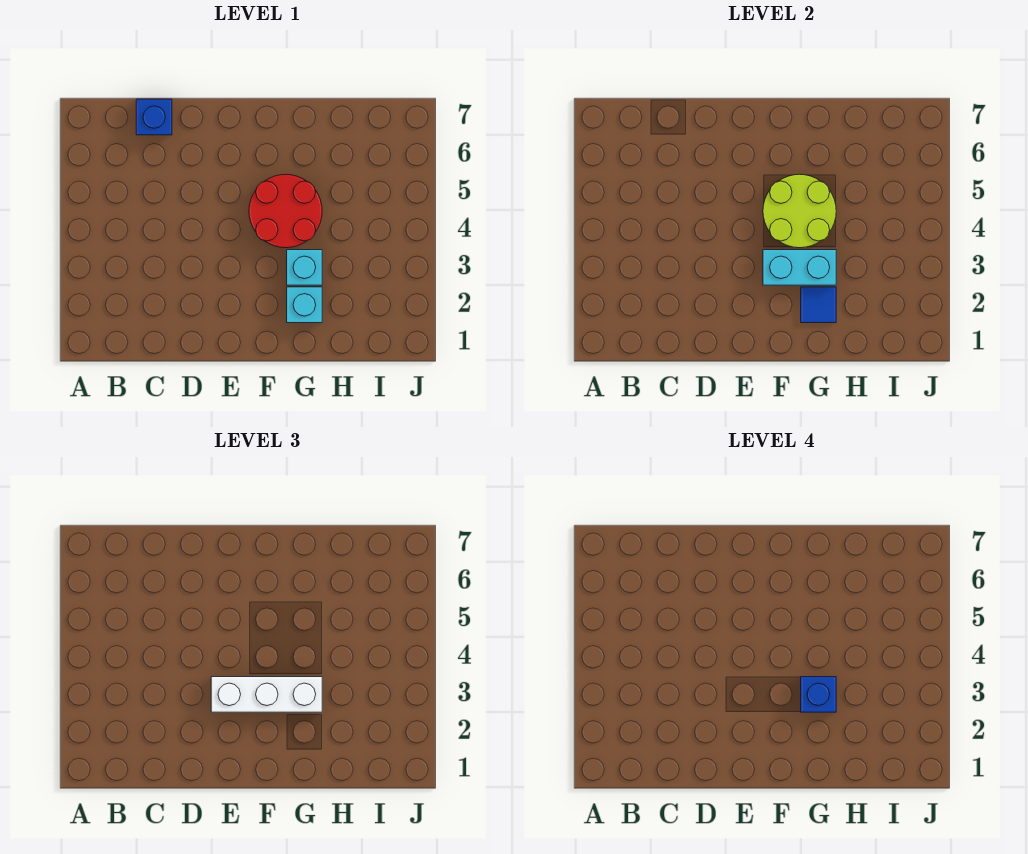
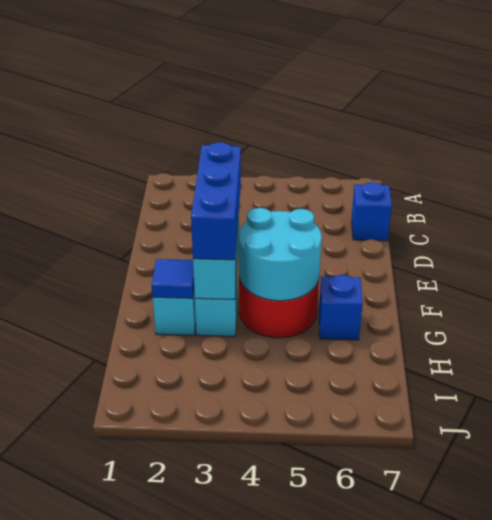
white brick E3:G3 level 3 -> blue brick E3:G3 level 3
lime round brick F4:G5 level 2 -> cyan round brick F4:G5 level 2
blue brick G3 level 4 -> blue brick G6 level 1

